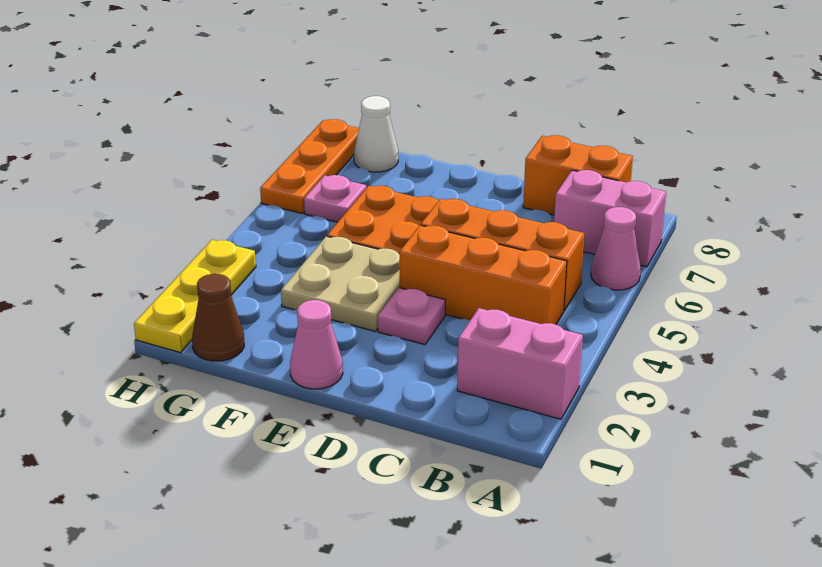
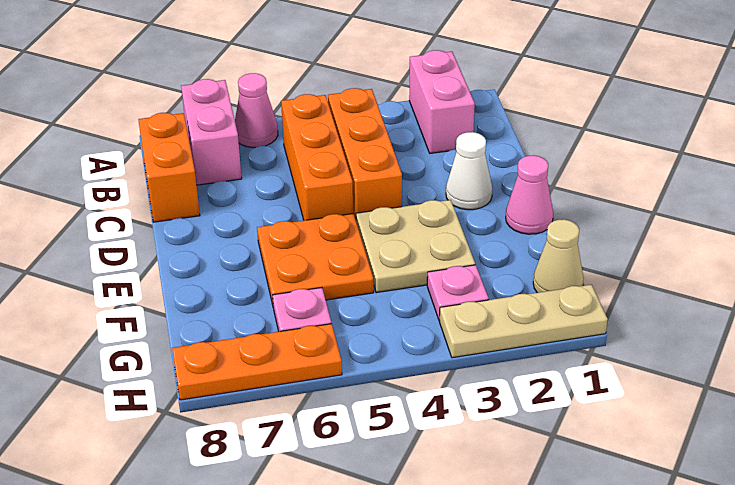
pink plate D3 level 1 -> pink plate G3 level 1
brown cone G1 level 1 -> tan cone G1 level 1
white cone G8 level 1 -> white cone D2 level 1
yellow plate H1:H3 level 1 -> tan plate H1:H3 level 1

